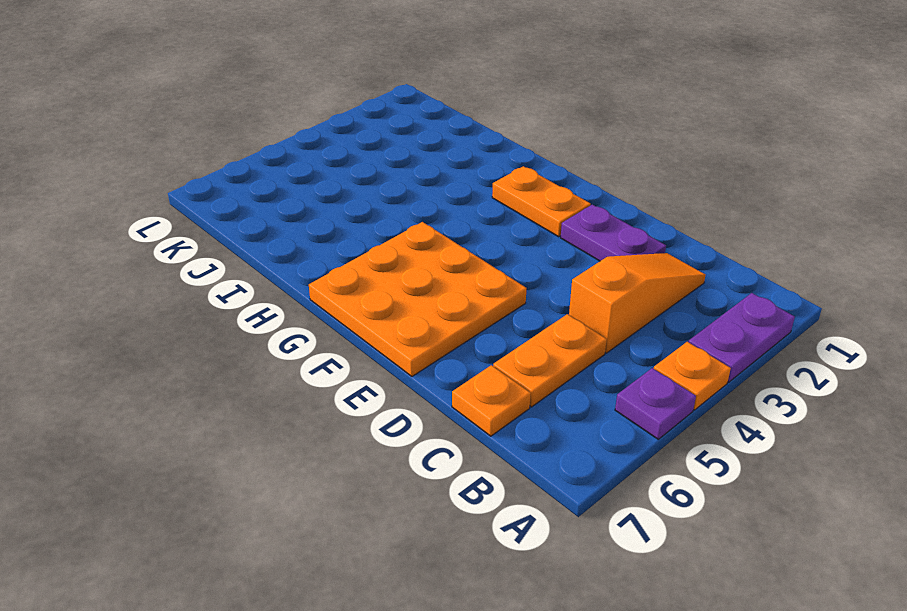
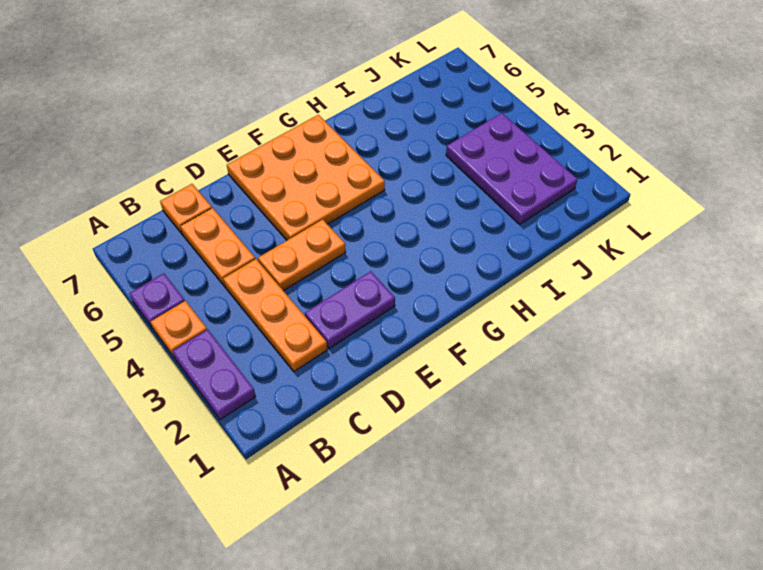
orange slope C2:C4 level 1 top 4 -> orange plate C2:C4 level 1
orange plate F2:G2 level 1 -> orange plate D4:E4 level 1
none -> purple plate J2:K4 level 1

